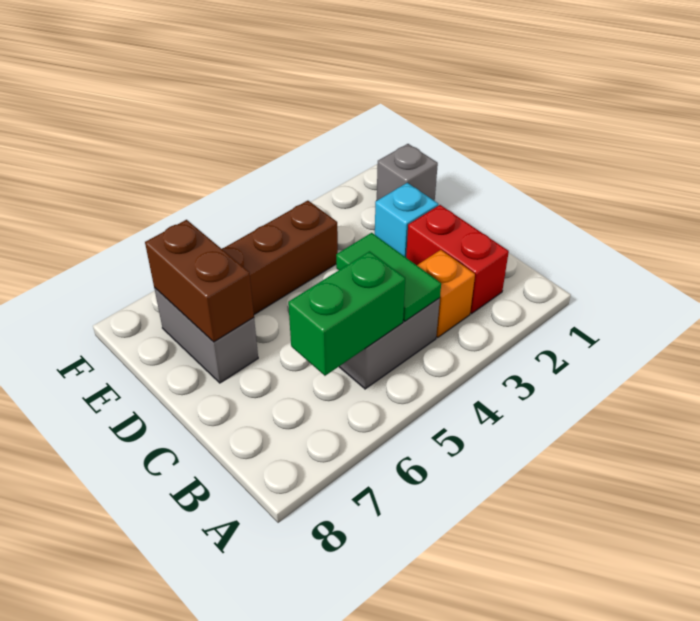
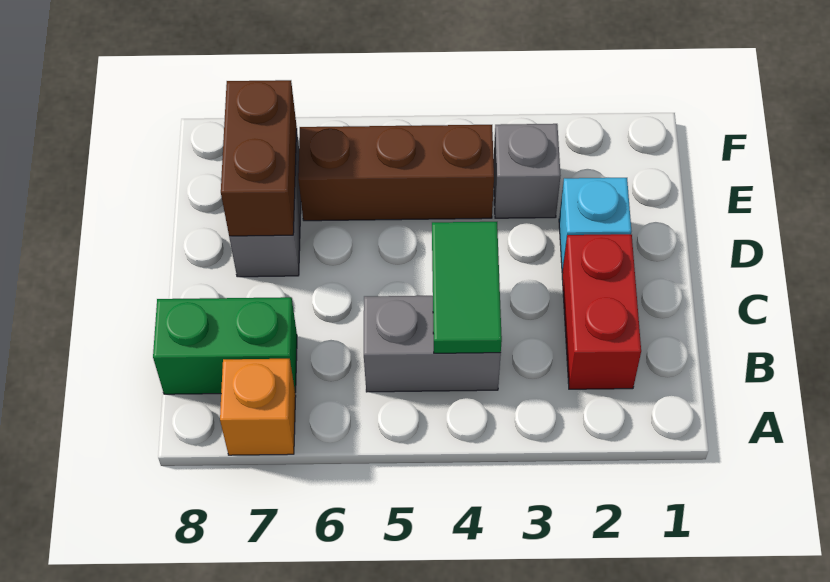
orange brick B3 level 1 -> orange brick A7 level 1
green brick B5:B6 level 2 -> green brick B7:B8 level 1
grey brick E1 level 1 -> grey brick E3 level 1

